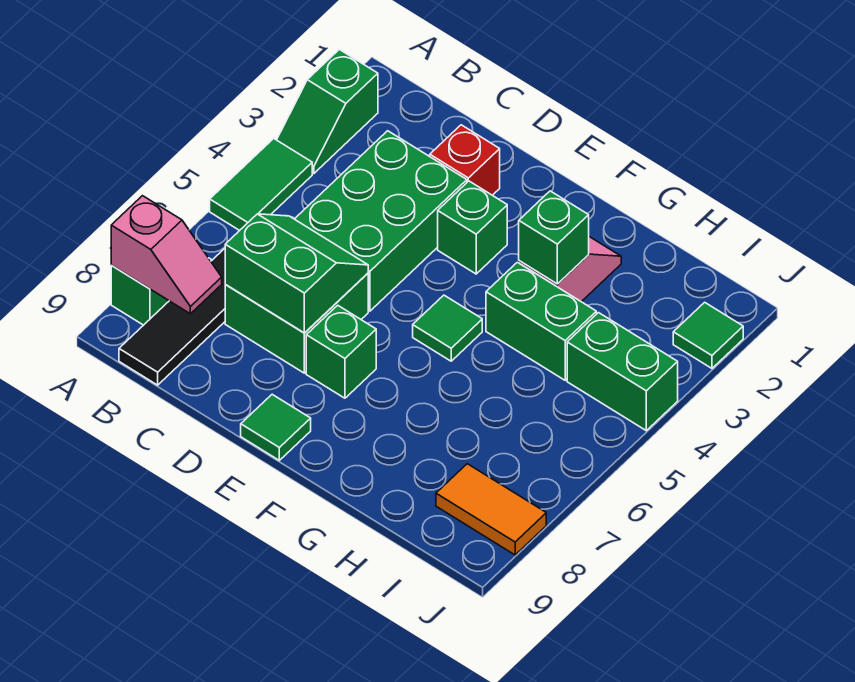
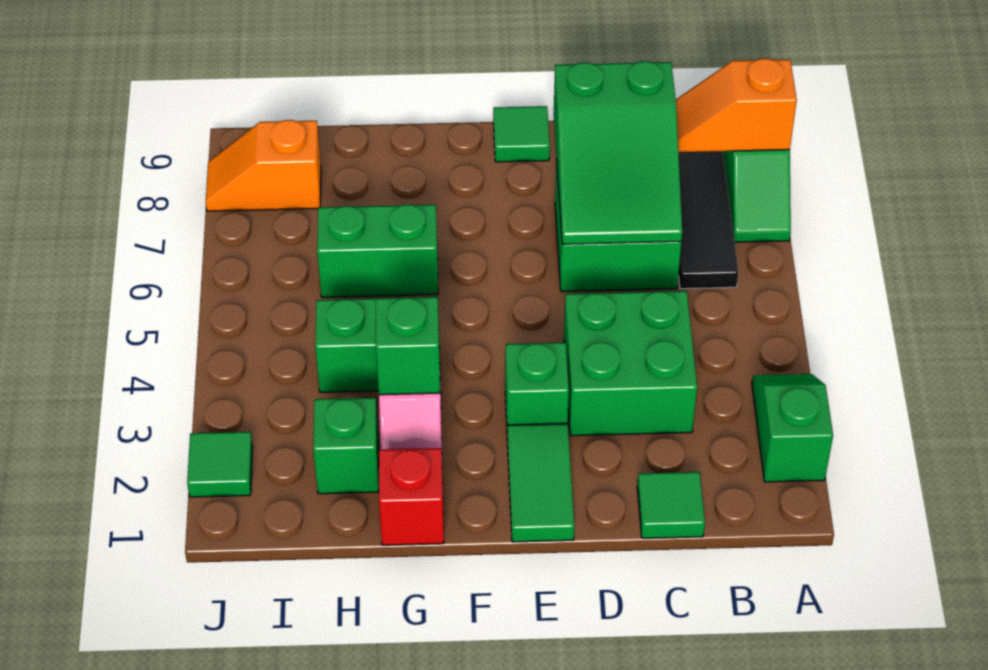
green tile A4:A5 level 1 -> green tile E1:E2 level 1
pink slope A8:B8 level 2 top A -> orange slope A8:B8 level 2 top A
green brick C3:D5 level 1 -> green brick C3:D4 level 1
green slope C6:D7 level 2 top 7 -> green slope C6:D8 level 2 top 8
red brick D2 level 1 -> red brick G1 level 1
green brick E7 level 1 -> green brick H2 level 1
green tile F5 level 1 -> green tile C1 level 1
green brick I4:J4 level 1 -> green brick G6:H6 level 1
orange tile I8:J8 level 1 -> orange slope I8:J8 level 1 top I

